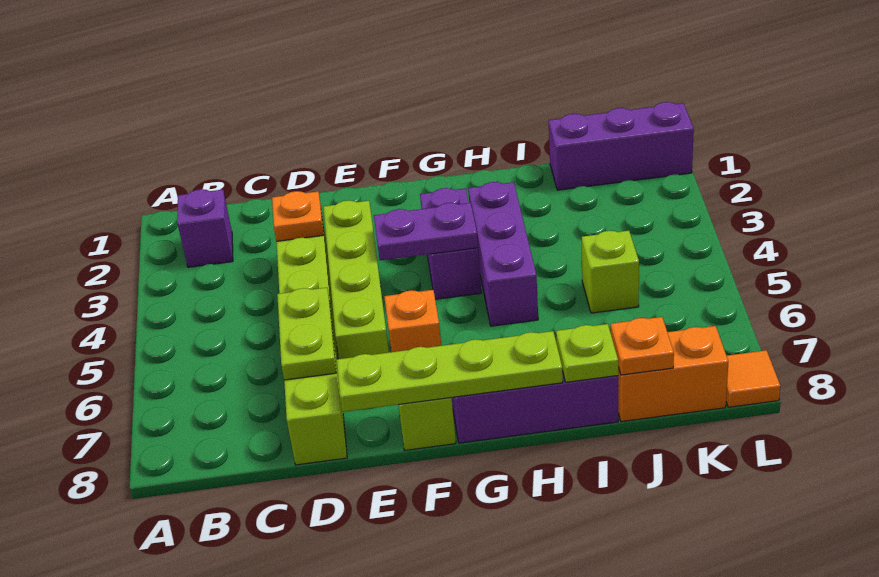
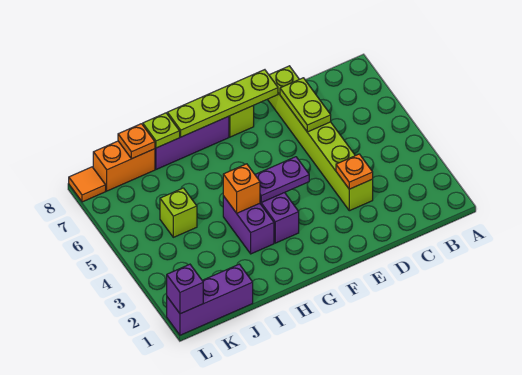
purple brick B2 level 1 -> purple brick L1 level 2
lime brick E3:E6 level 1 -> none
orange brick F6 level 1 -> orange brick H4 level 2
purple brick H3:H5 level 1 -> purple brick H3:H4 level 1

